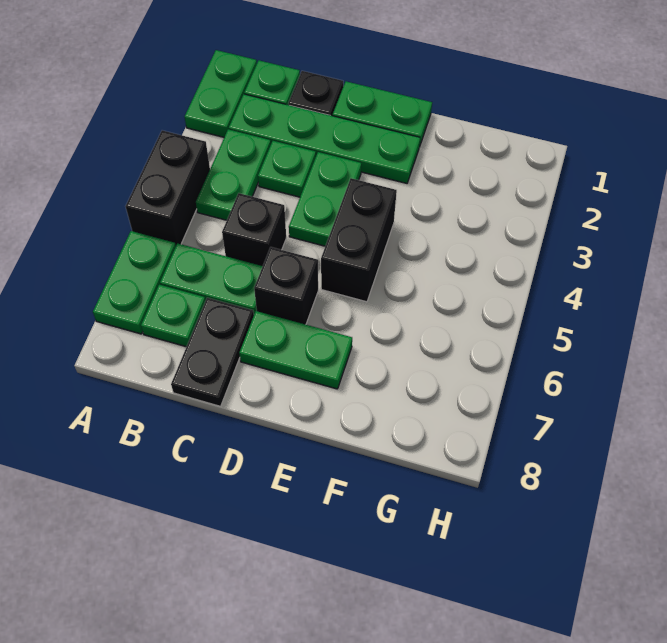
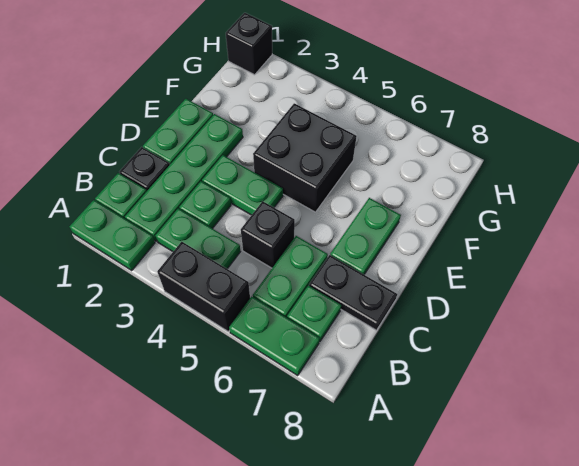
black brick D6 level 1 -> black brick H1 level 1
black brick E4:E5 level 1 -> black brick E4:F5 level 1

